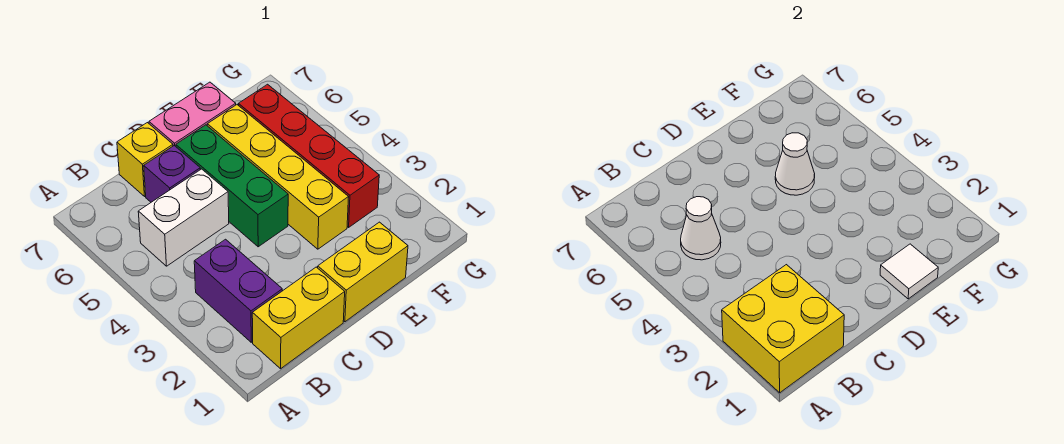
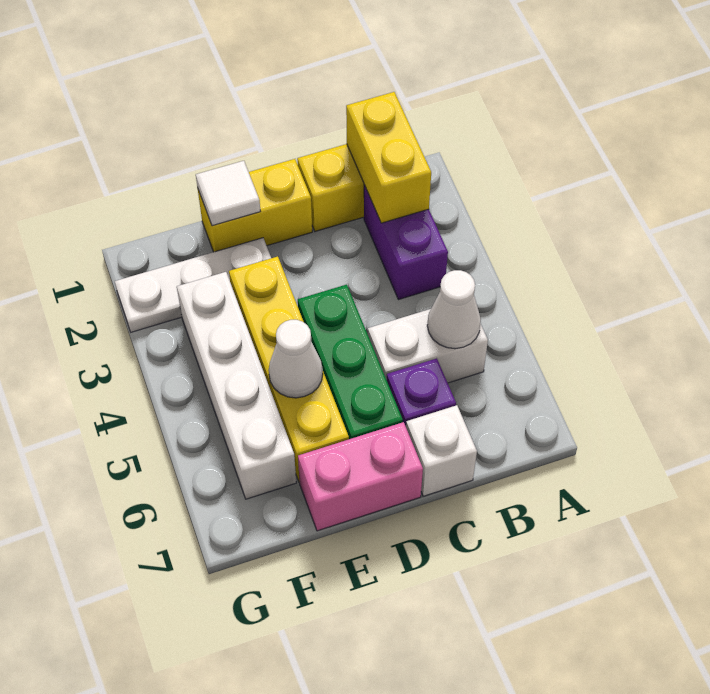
yellow brick A1:B2 level 2 -> yellow brick B1:B2 level 2
yellow brick C7 level 1 -> white brick C7 level 1
none -> white plate E2:G2 level 1
red brick F3:F6 level 1 -> white brick F3:F6 level 1

